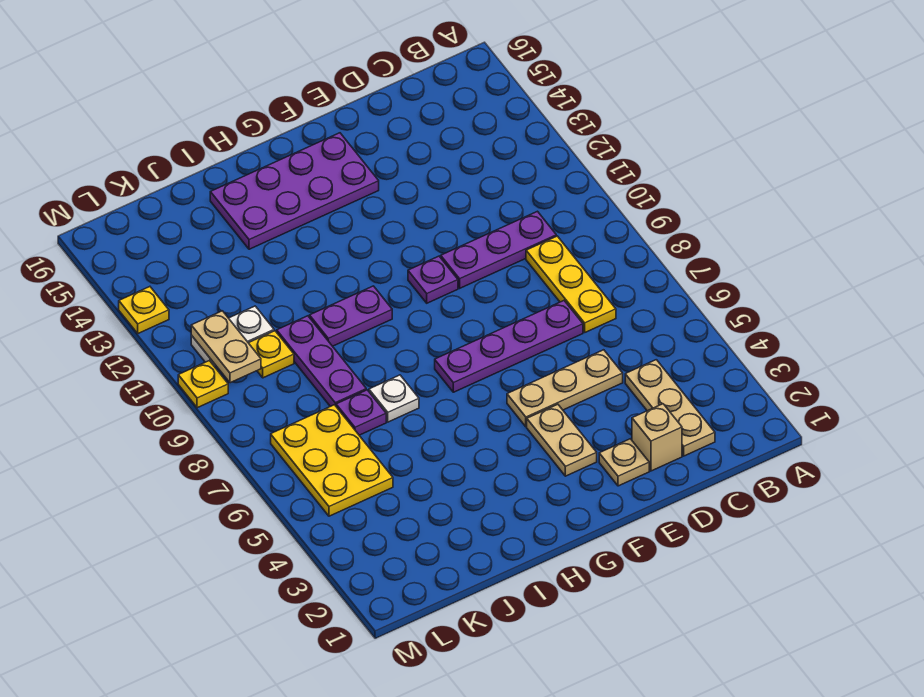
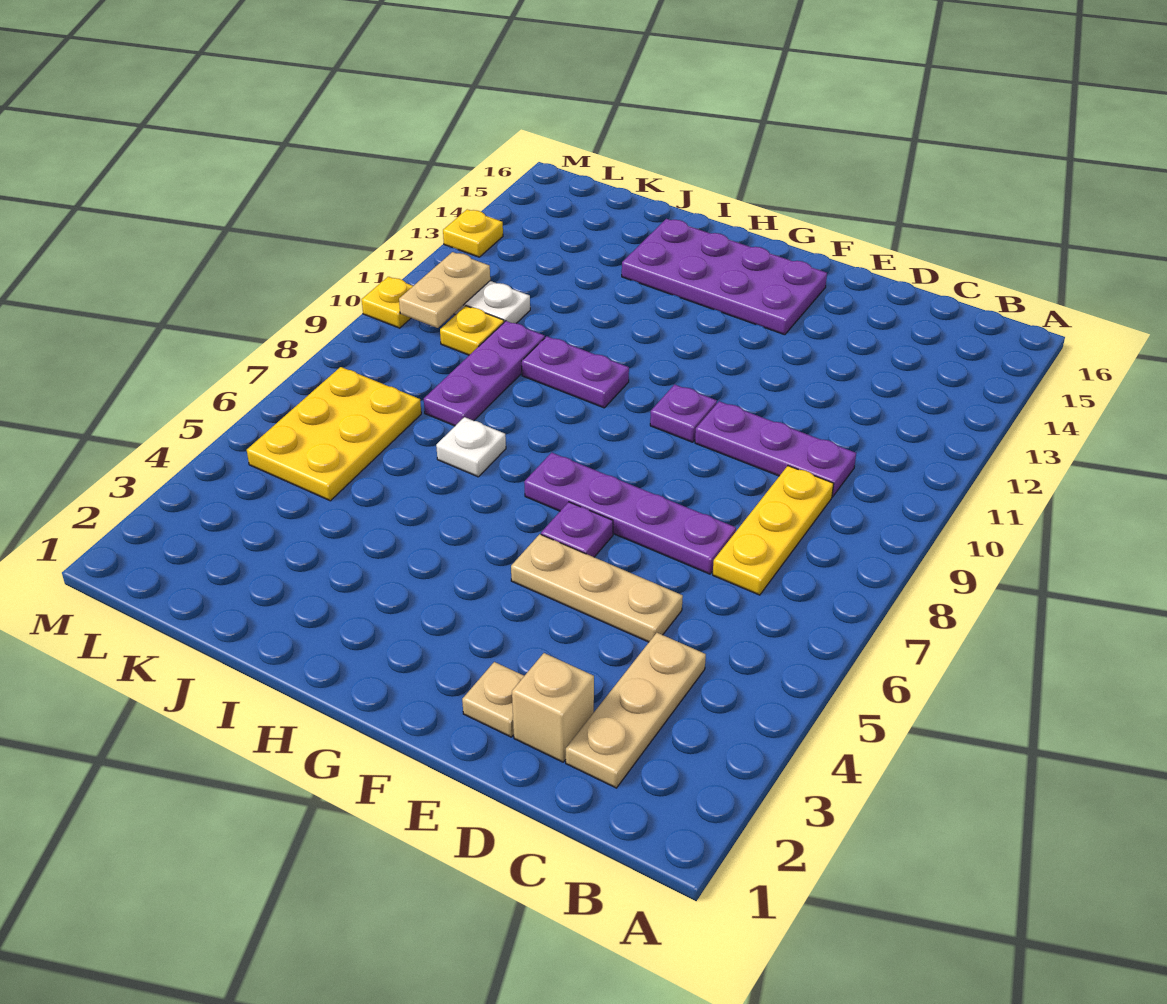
tan plate F3:F4 level 1 -> none
purple plate J7 level 1 -> purple plate F6 level 1

